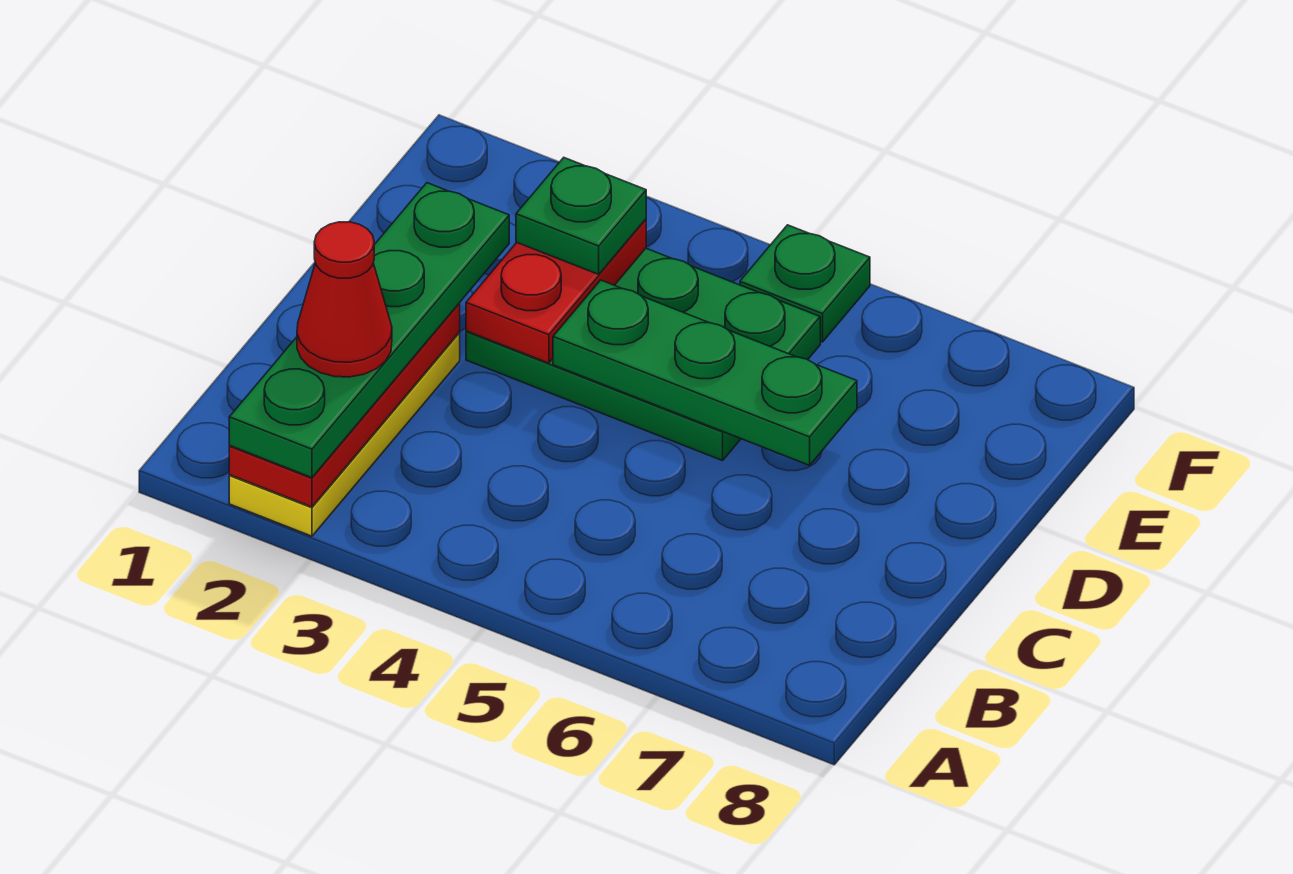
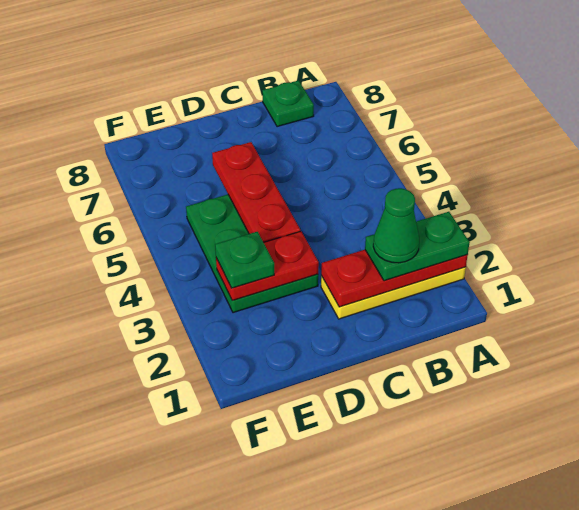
green plate A2:D2 level 3 -> green plate A2:B2 level 3
red cone B2 level 4 -> green cone B2 level 4
green plate D4:D6 level 2 -> red plate D4:D6 level 2
green plate F5 level 1 -> green plate B8 level 1

